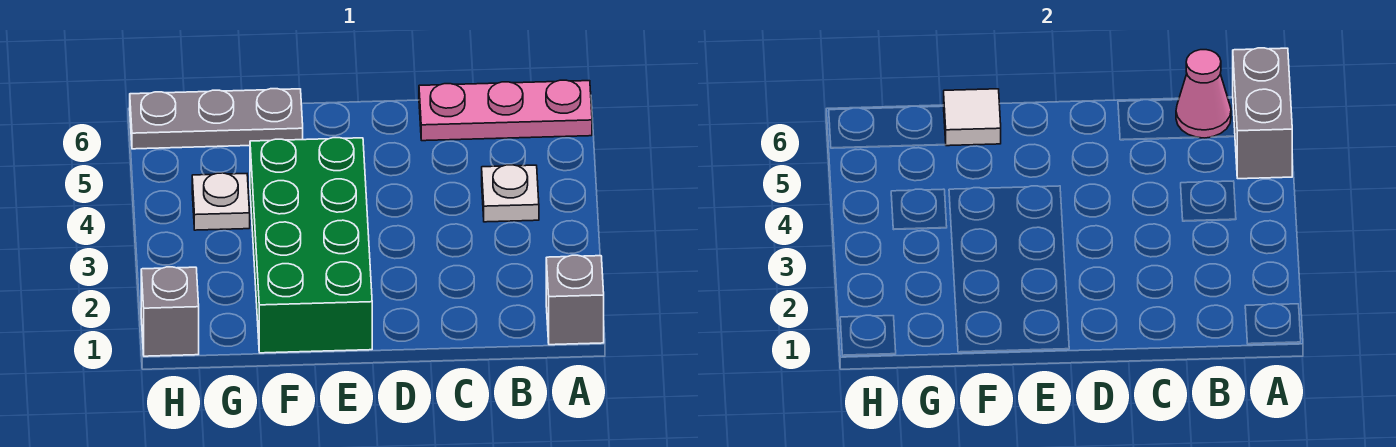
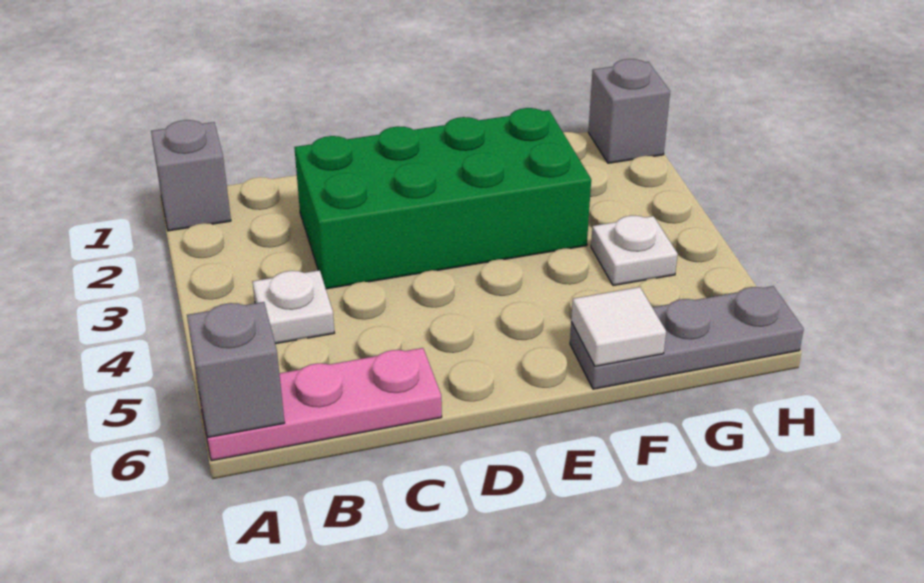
grey brick A5:A6 level 2 -> grey brick A6 level 2
pink cone B6 level 2 -> none
green brick E1:F4 level 1 -> green brick C2:F3 level 1

